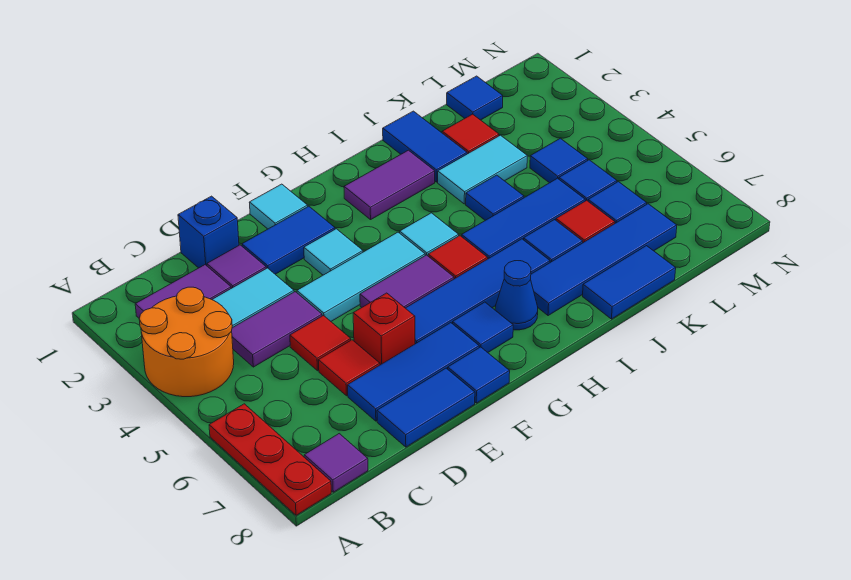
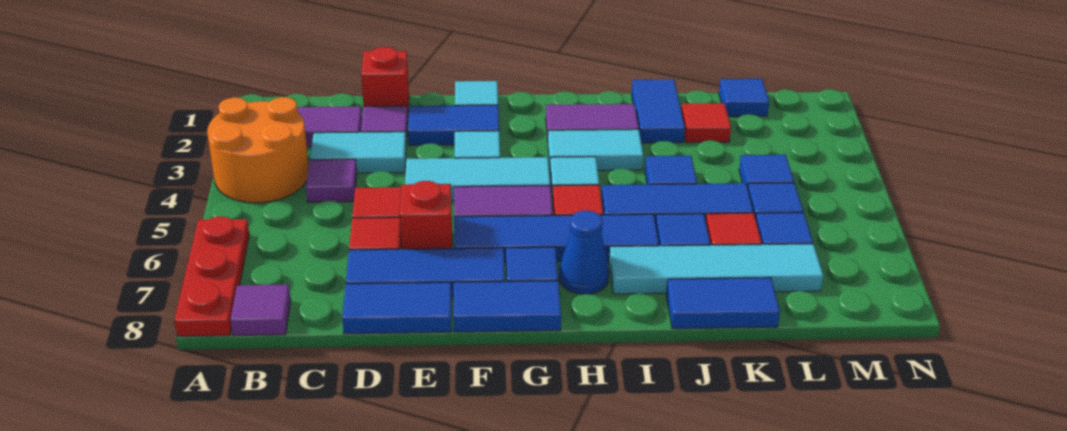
purple tile C4:D4 level 1 -> purple tile C4 level 1
blue brick D1 level 1 -> red brick D1 level 1
blue tile F8 level 1 -> blue tile F8:G8 level 1
blue tile I7:L7 level 1 -> cyan tile I7:L7 level 1
cyan tile J3:K3 level 1 -> cyan tile H3:I3 level 1

